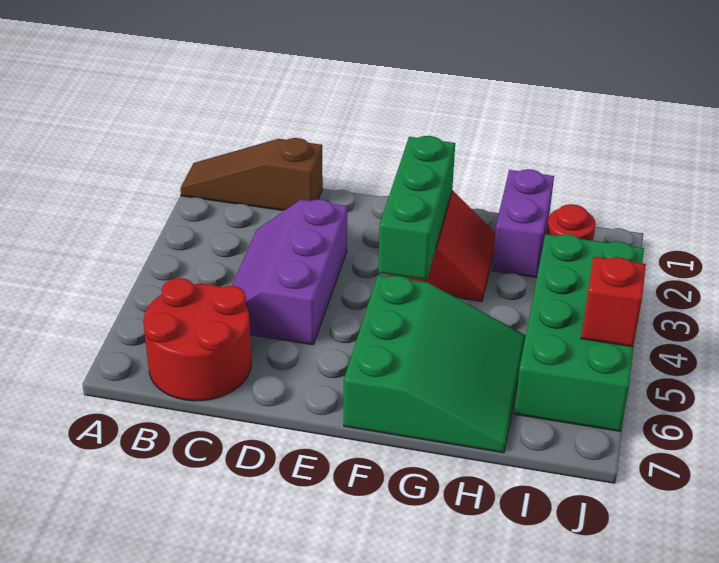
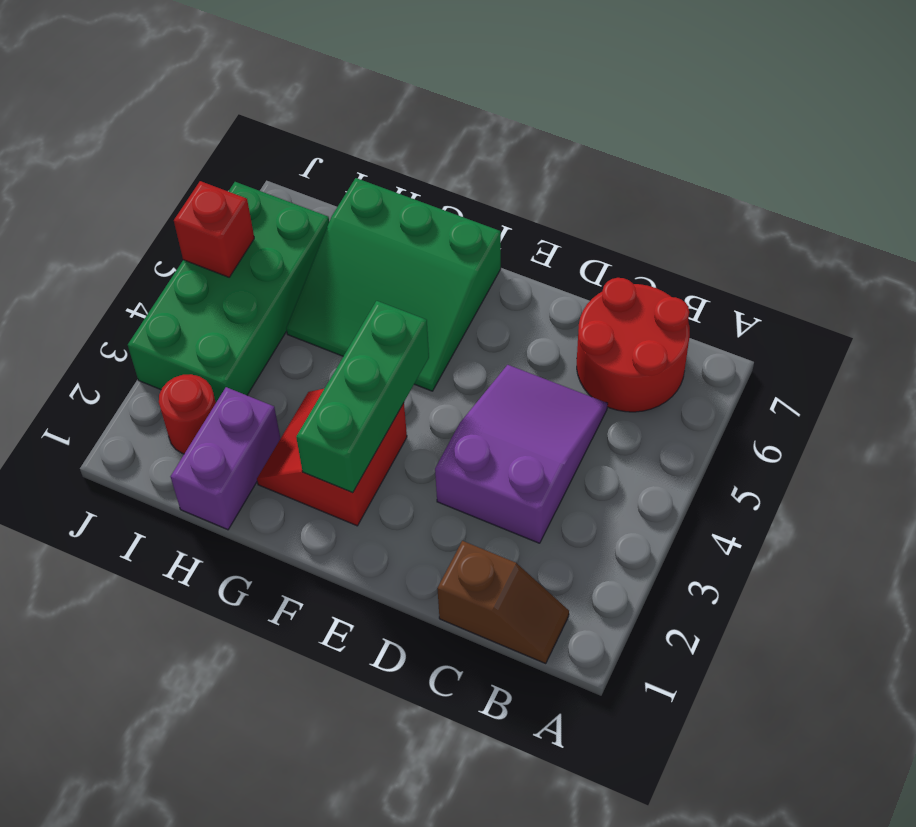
brown slope A1:C1 level 1 top C -> brown slope B1:C1 level 1 top C
purple slope C3:D5 level 1 top D -> purple slope C3:D5 level 1 top 3
green slope F5:H7 level 1 top F -> green slope F5:H7 level 1 top 7

